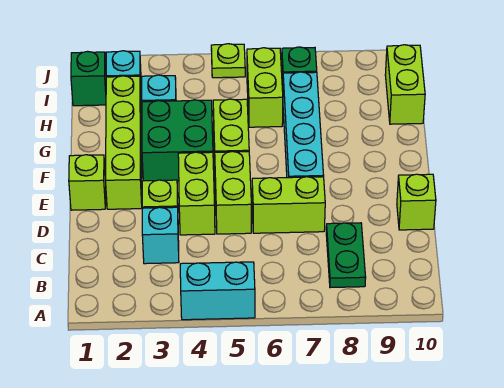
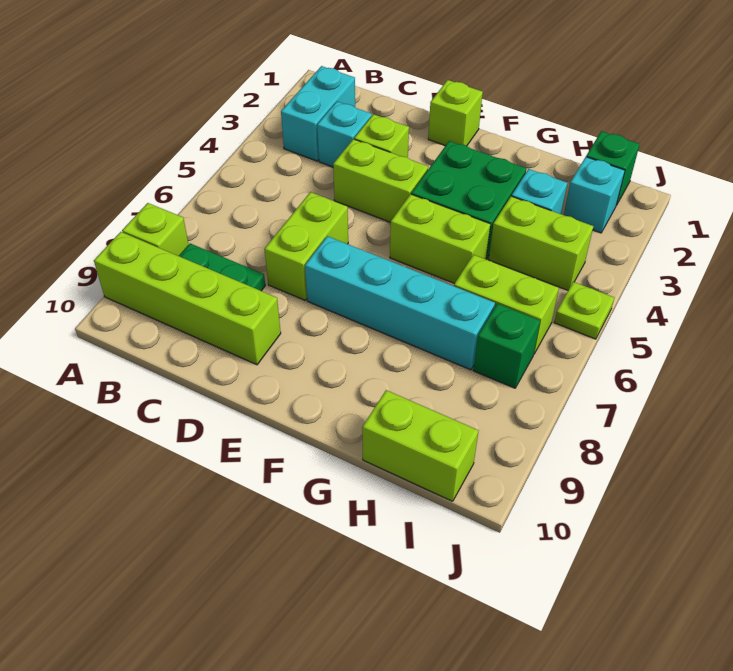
cyan brick A4:A5 level 1 -> cyan brick B2:B3 level 1
lime brick D5:E5 level 1 -> lime brick H4:I4 level 1
lime brick D10 level 1 -> lime brick A8 level 1
lime brick E2:H2 level 1 -> lime brick A9:D9 level 1

